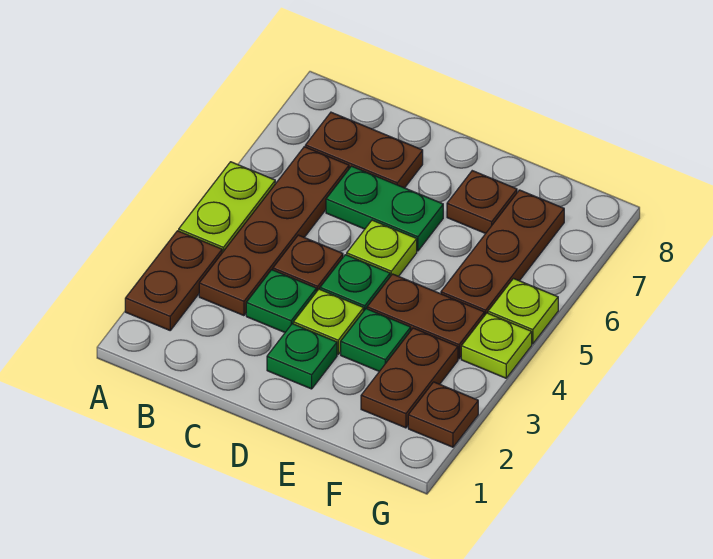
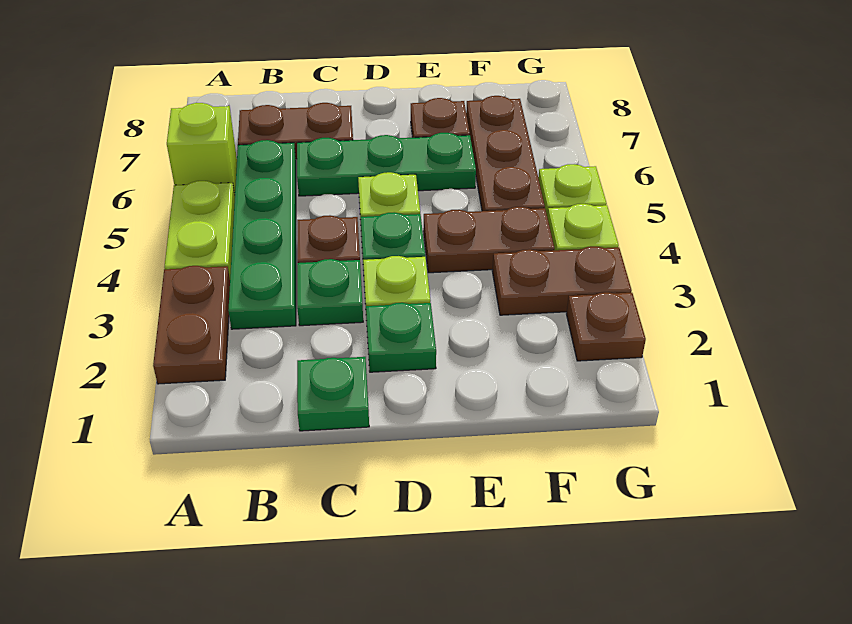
none -> lime brick A6 level 1
brown plate B3:B6 level 1 -> green plate B3:B6 level 1
green plate C6:D6 level 1 -> green plate C6:E6 level 1
green plate E3 level 1 -> green plate C1 level 1
brown plate F2:F3 level 1 -> brown plate F3:G3 level 1

